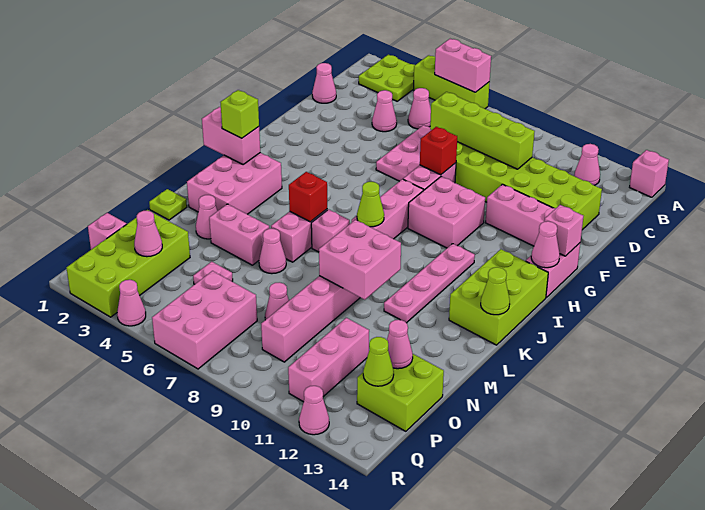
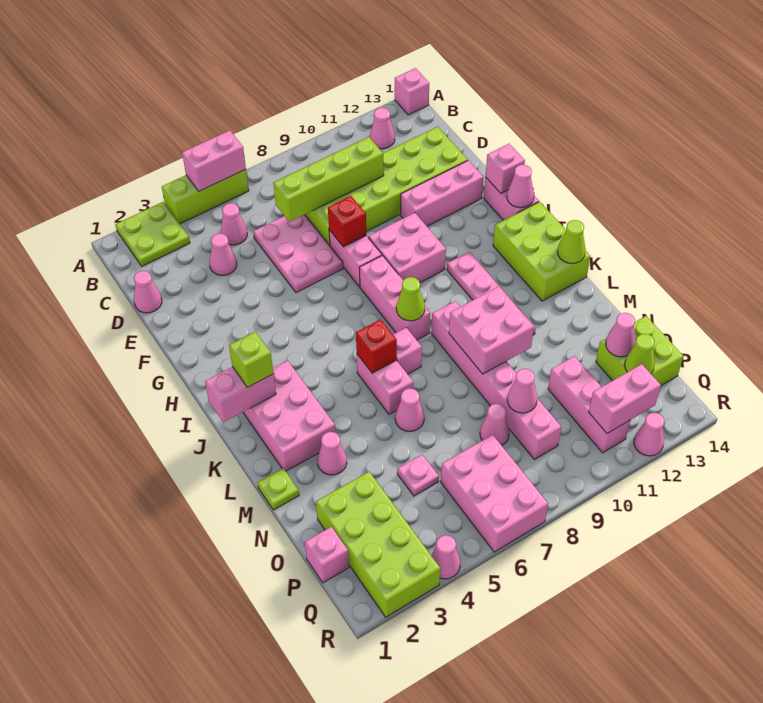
pink brick M4:M5 level 1 -> pink brick Q11:Q12 level 2
pink cone P3 level 2 -> pink cone O9 level 2

